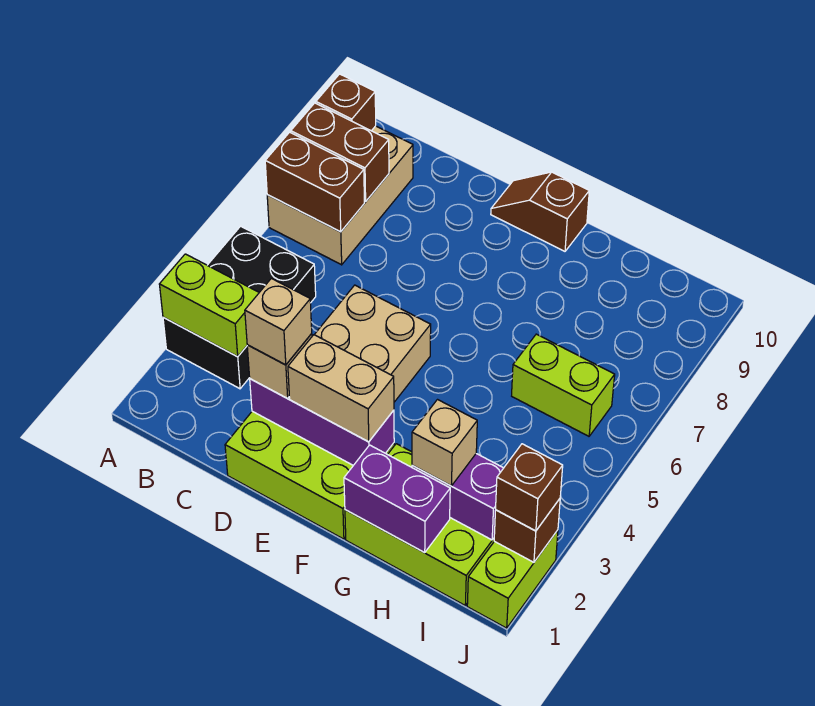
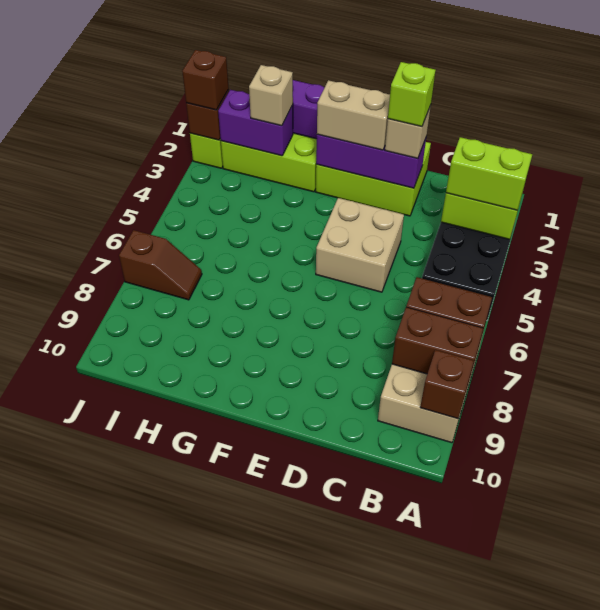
tan brick D2 level 4 -> lime brick D2 level 4
brown slope E10:F10 level 1 top F -> brown slope I7:J7 level 1 top J
lime brick H6:I6 level 1 -> lime brick A3:B3 level 3

